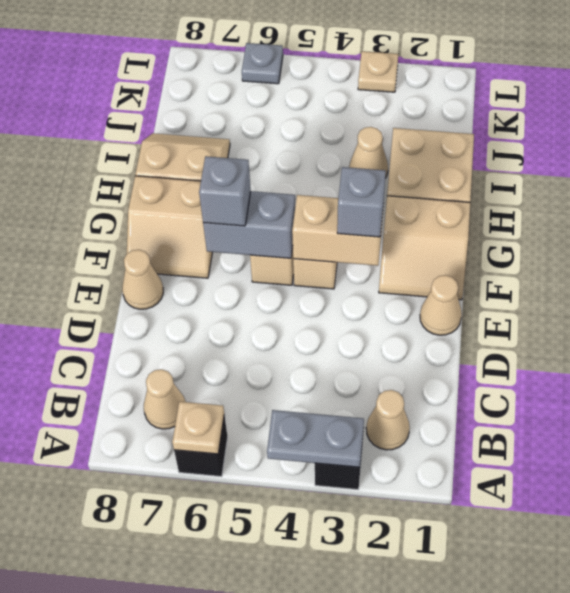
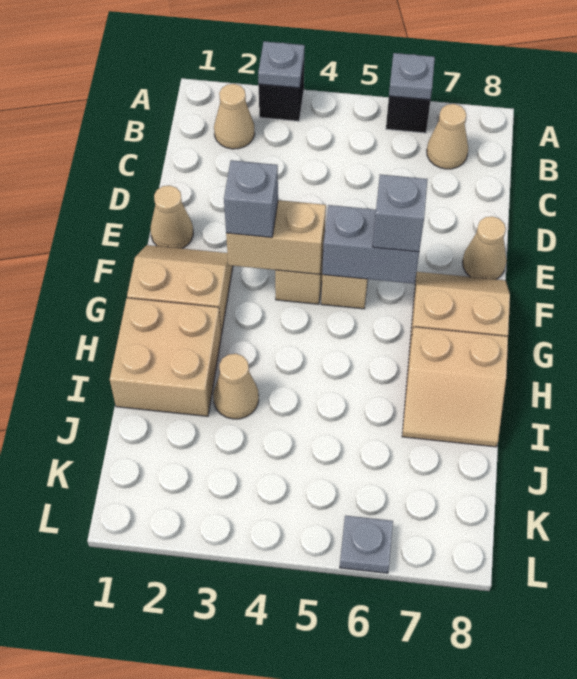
grey plate A3:A4 level 2 -> grey plate A3 level 2
tan plate A6 level 2 -> grey plate A6 level 2
tan plate L3 level 1 -> none

